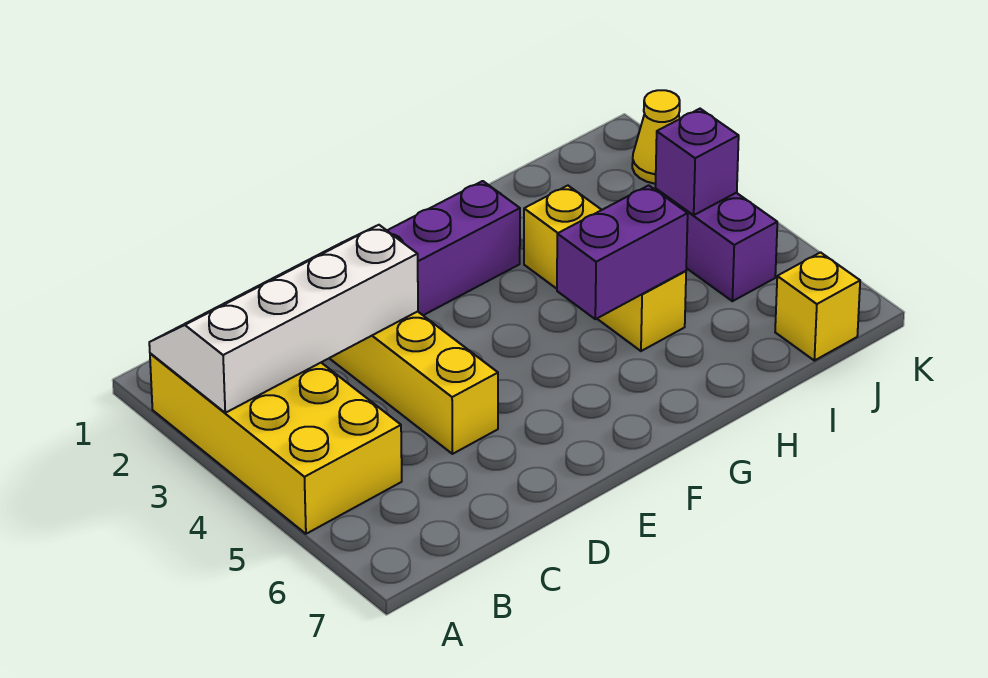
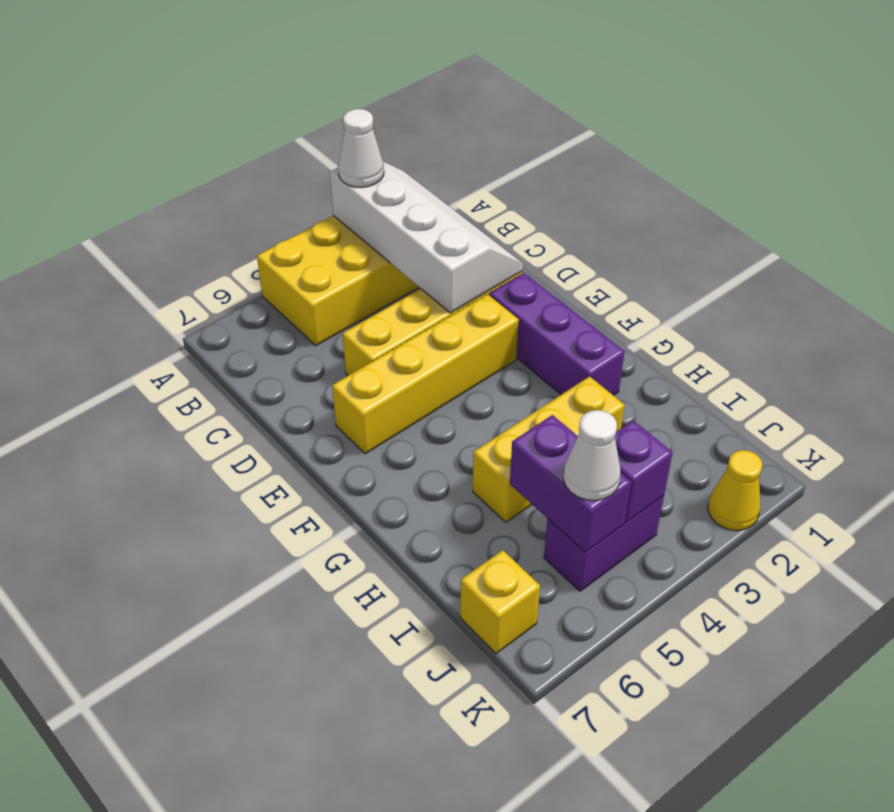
none -> white cone A3 level 3
none -> yellow brick E3:E6 level 1
purple brick G5:H5 level 2 -> purple brick I5:J5 level 2
none -> white cone J5 level 3

